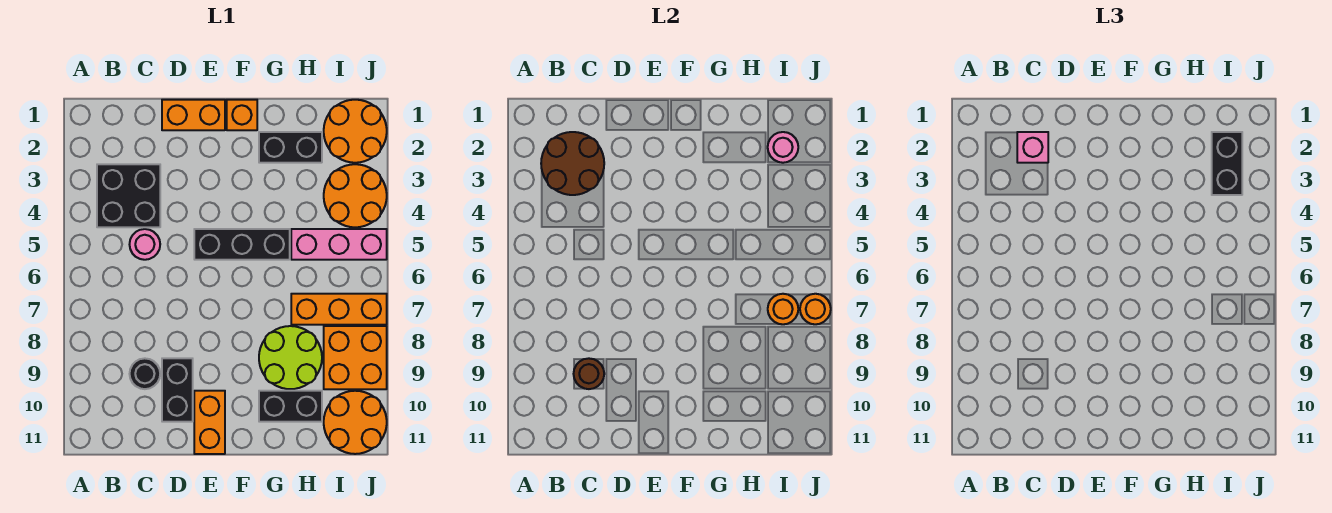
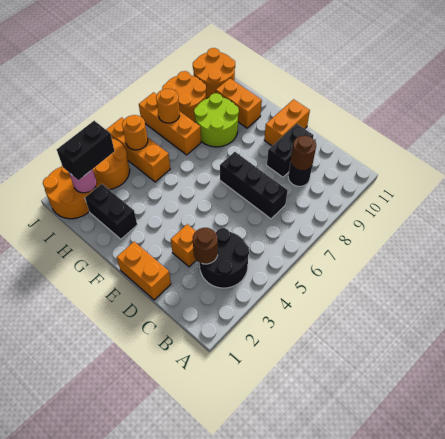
brown round brick B2:C3 level 2 -> brown round brick C3 level 2
black brick B3:C4 level 1 -> black round brick B3:C4 level 1
pink brick C2 level 3 -> none
pink round brick C5 level 1 -> none
black brick E5:G5 level 1 -> black brick C7:E7 level 1
orange brick F1 level 1 -> orange brick D3 level 1
black brick G10:H10 level 1 -> orange brick G10:H10 level 1
pink brick H5:J5 level 1 -> orange brick H5:J5 level 1
orange brick I8:J9 level 1 -> orange round brick I8:J9 level 1
orange round brick J7 level 2 -> orange round brick I5 level 2

